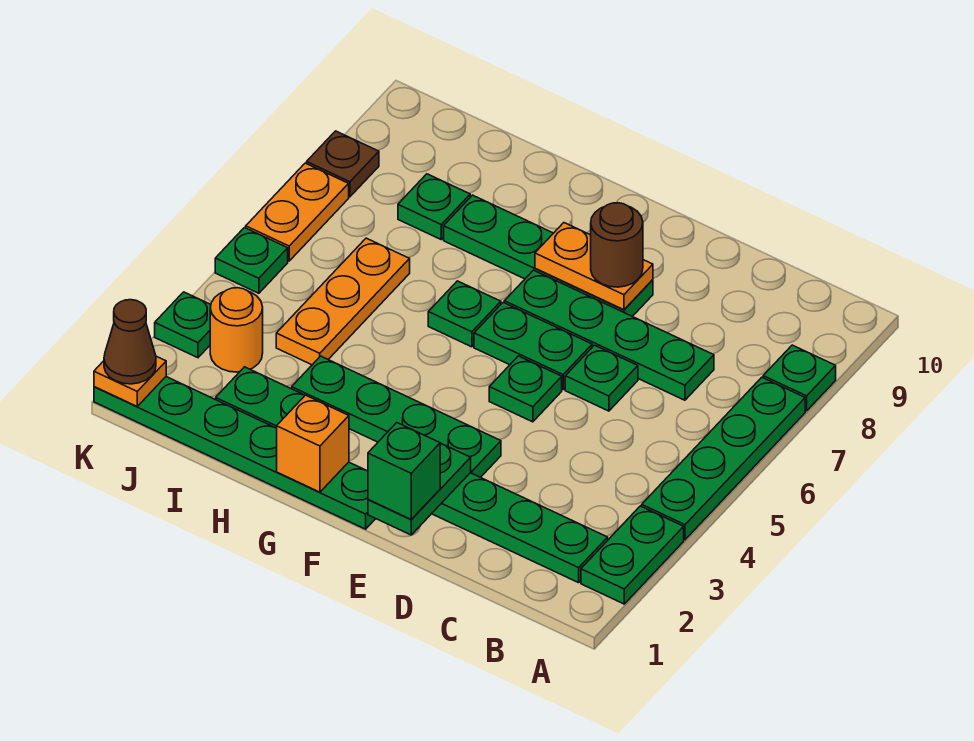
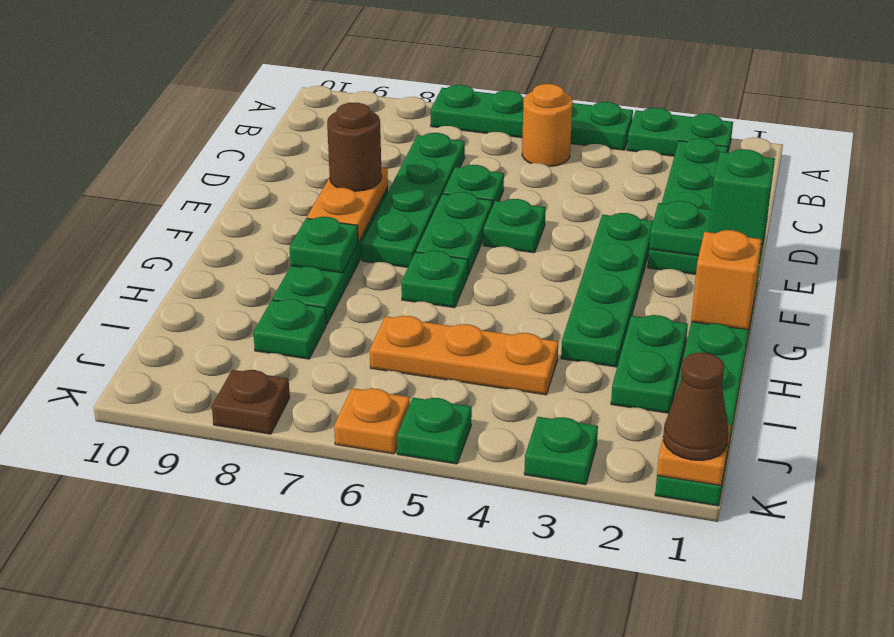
green plate A8 level 1 -> green plate G8 level 2
orange round brick J3 level 1 -> orange round brick B5 level 1
orange plate K6:K7 level 1 -> orange plate K6 level 1

